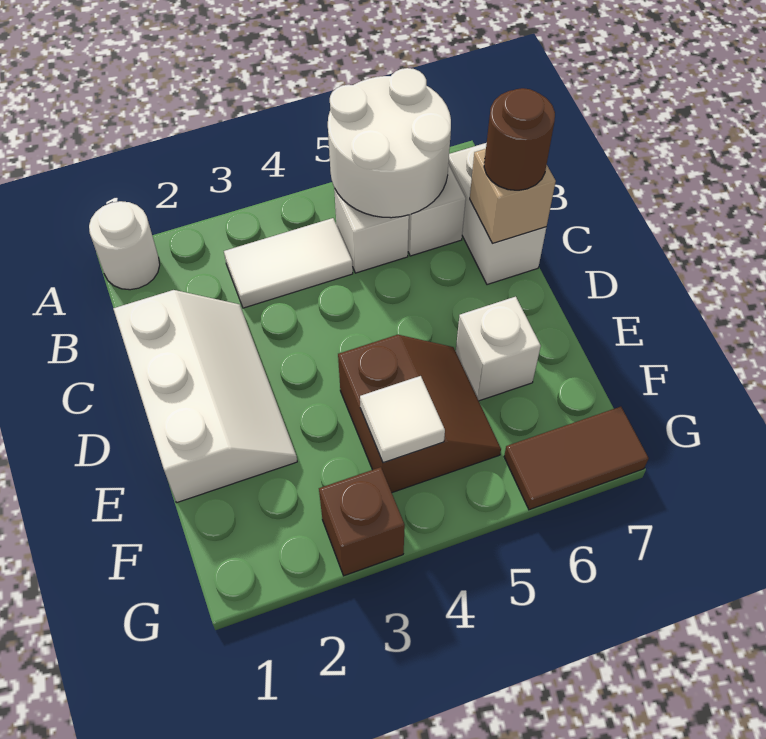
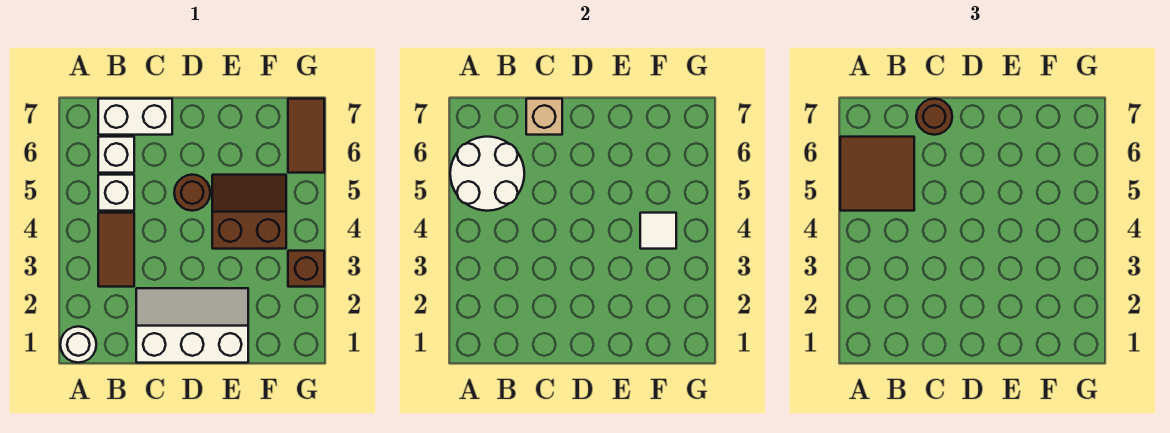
none -> brown tile A5:B6 level 3
white tile B3:B4 level 1 -> brown tile B3:B4 level 1
none -> brown round brick D5 level 1
white brick E6 level 1 -> none

